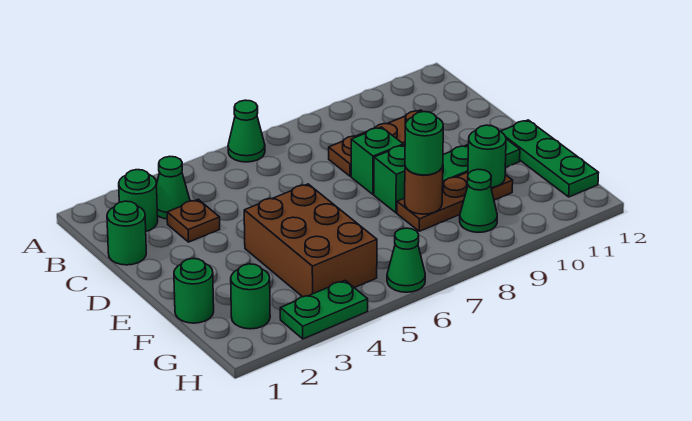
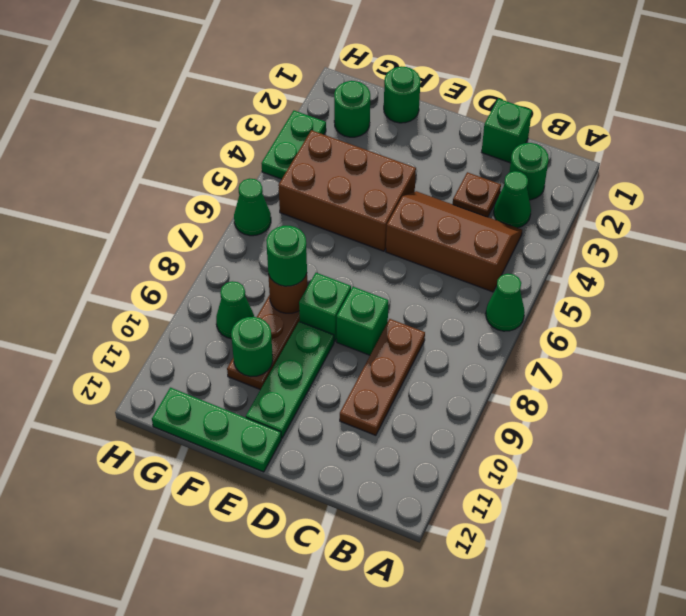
none -> brown slope B4:D5 level 1 top 5
green round brick C1 level 1 -> green brick C1 level 1

